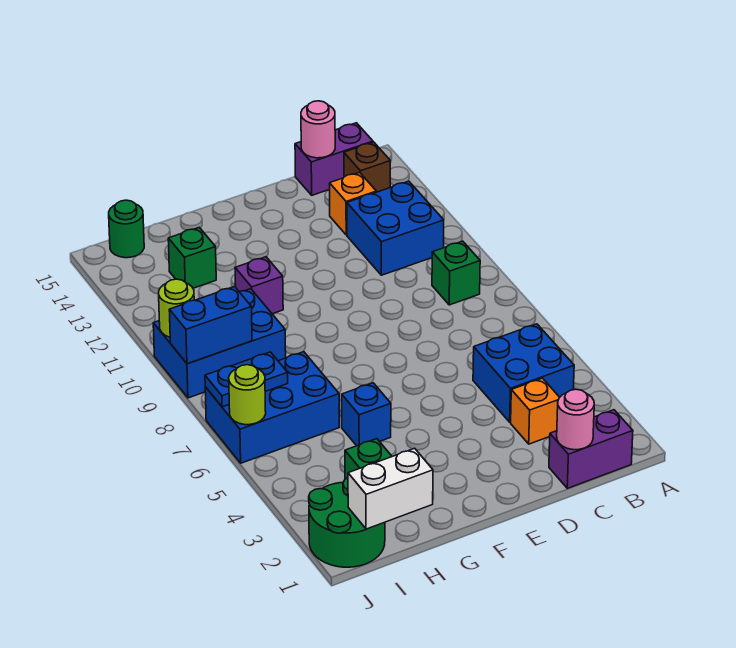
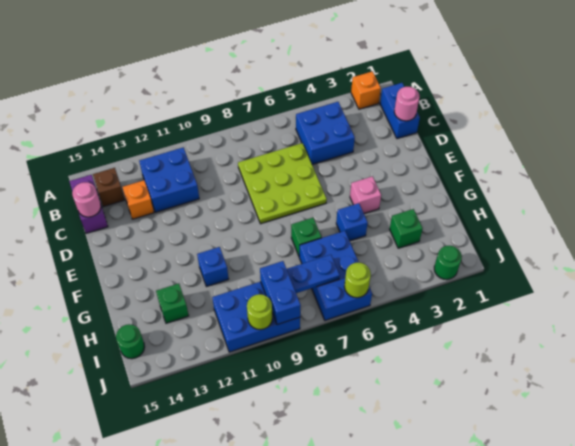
purple brick B1:C1 level 1 -> blue brick B1:C1 level 1
green brick B9 level 1 -> green brick G7 level 1
orange brick C3 level 1 -> orange brick A2 level 1
none -> lime plate C6:E8 level 1
none -> pink brick F4 level 1
purple brick G11 level 1 -> blue brick G11 level 1
white brick H1:I1 level 2 -> none
blue brick H9:J10 level 1 -> blue brick I9:J11 level 1
green round brick I1:J2 level 1 -> green round brick J2 level 1
blue plate I7:J7 level 2 -> blue plate I7:I8 level 2

